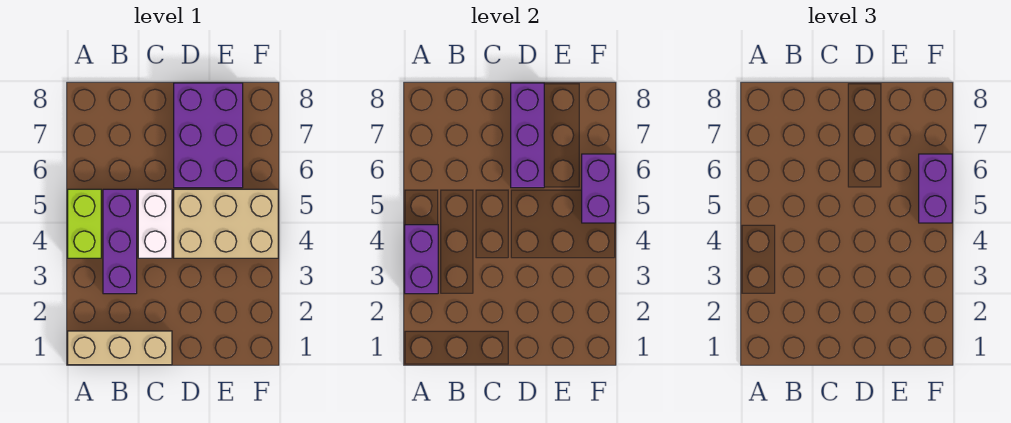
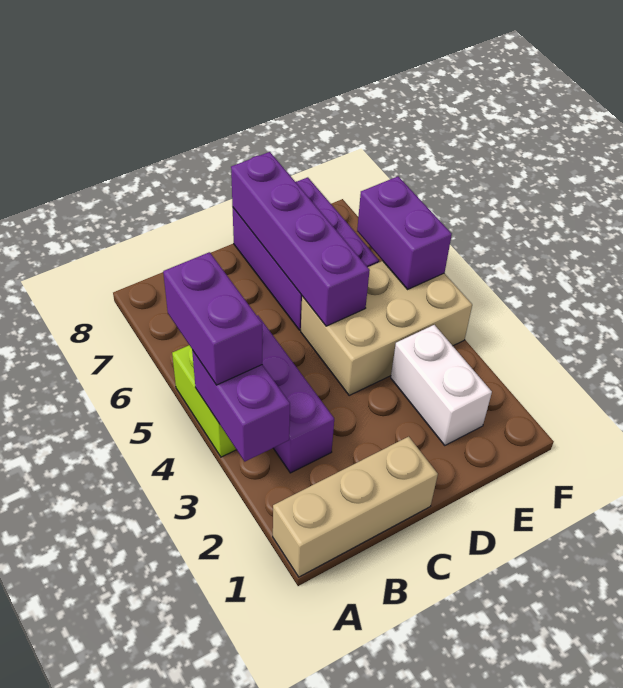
white brick C4:C5 level 1 -> white brick E2:E3 level 1
purple brick D6:D8 level 2 -> purple brick D5:D8 level 2
purple brick F5:F6 level 3 -> purple brick A4:A5 level 3

